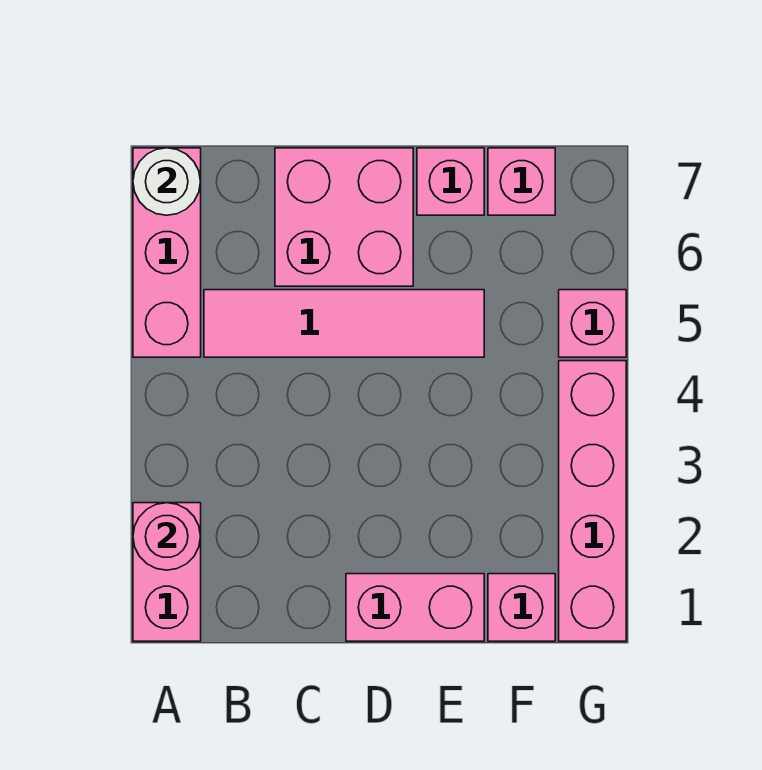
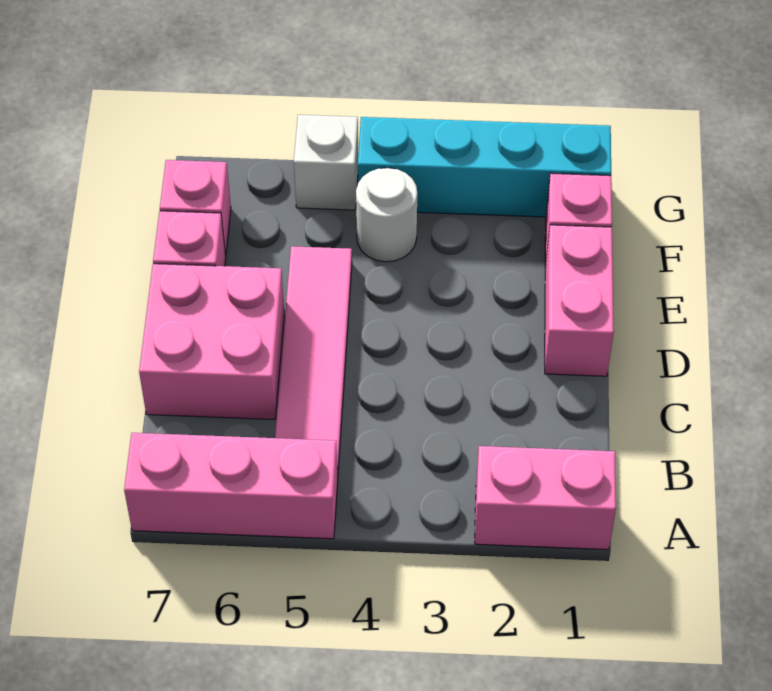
pink round brick A2 level 2 -> none
white round brick A7 level 2 -> white round brick F4 level 1
pink brick G1:G4 level 1 -> cyan brick G1:G4 level 1
pink brick G5 level 1 -> white brick G5 level 1

